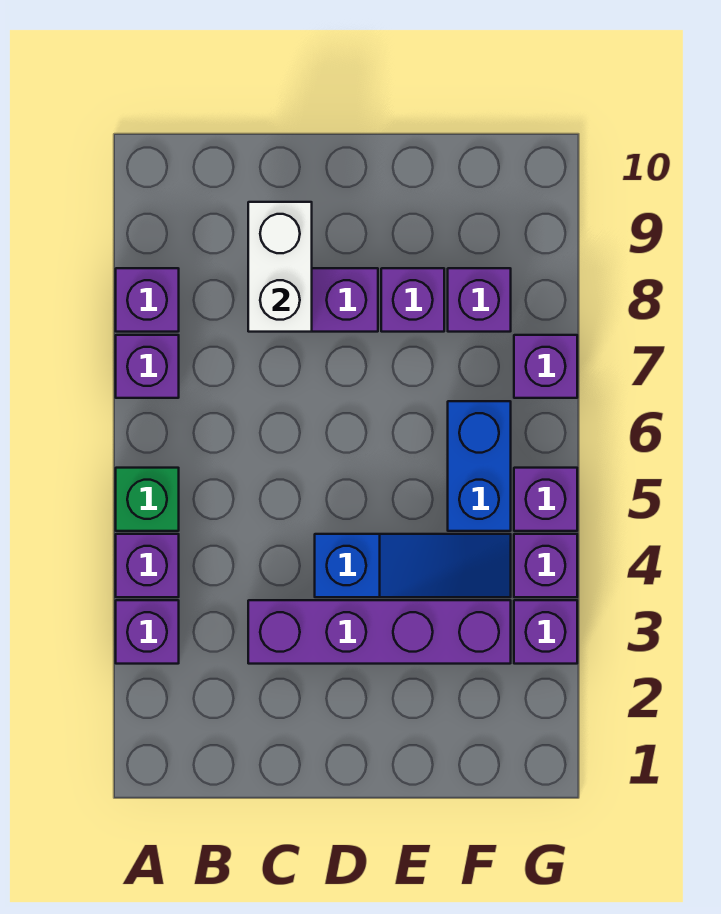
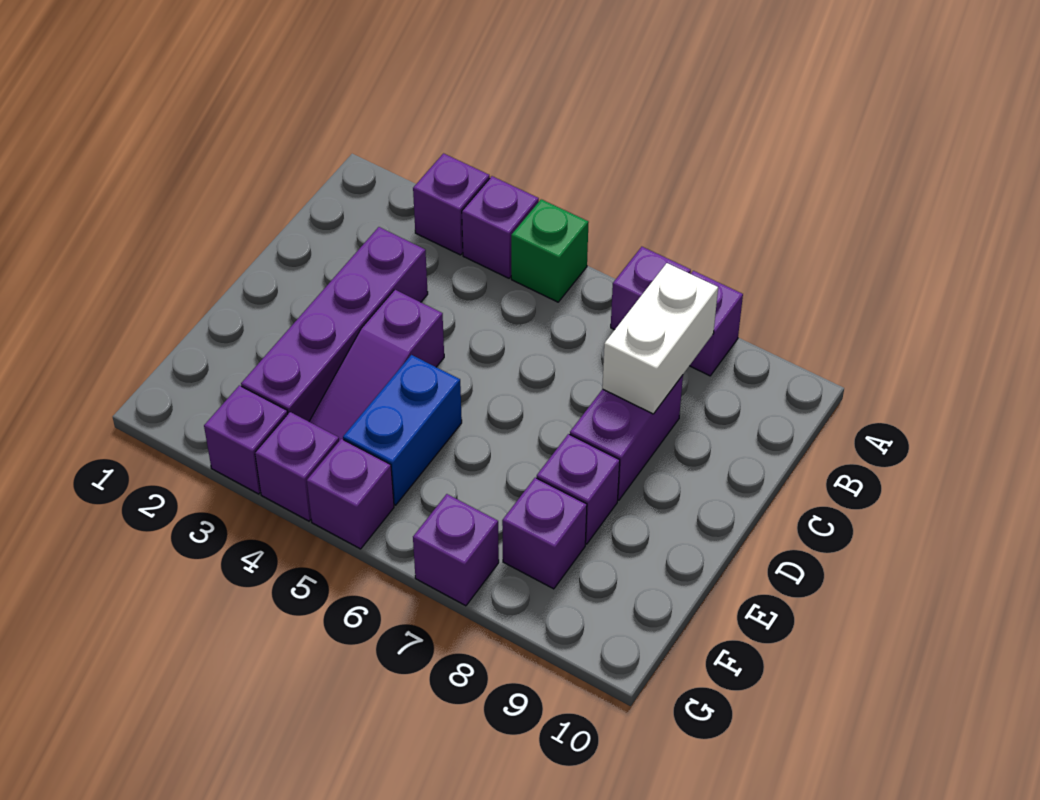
white brick C8:C9 level 2 -> white brick B8:C8 level 2
blue slope D4:F4 level 1 top D -> purple slope D4:F4 level 1 top D
blue brick F5:F6 level 1 -> blue brick E5:F5 level 1

